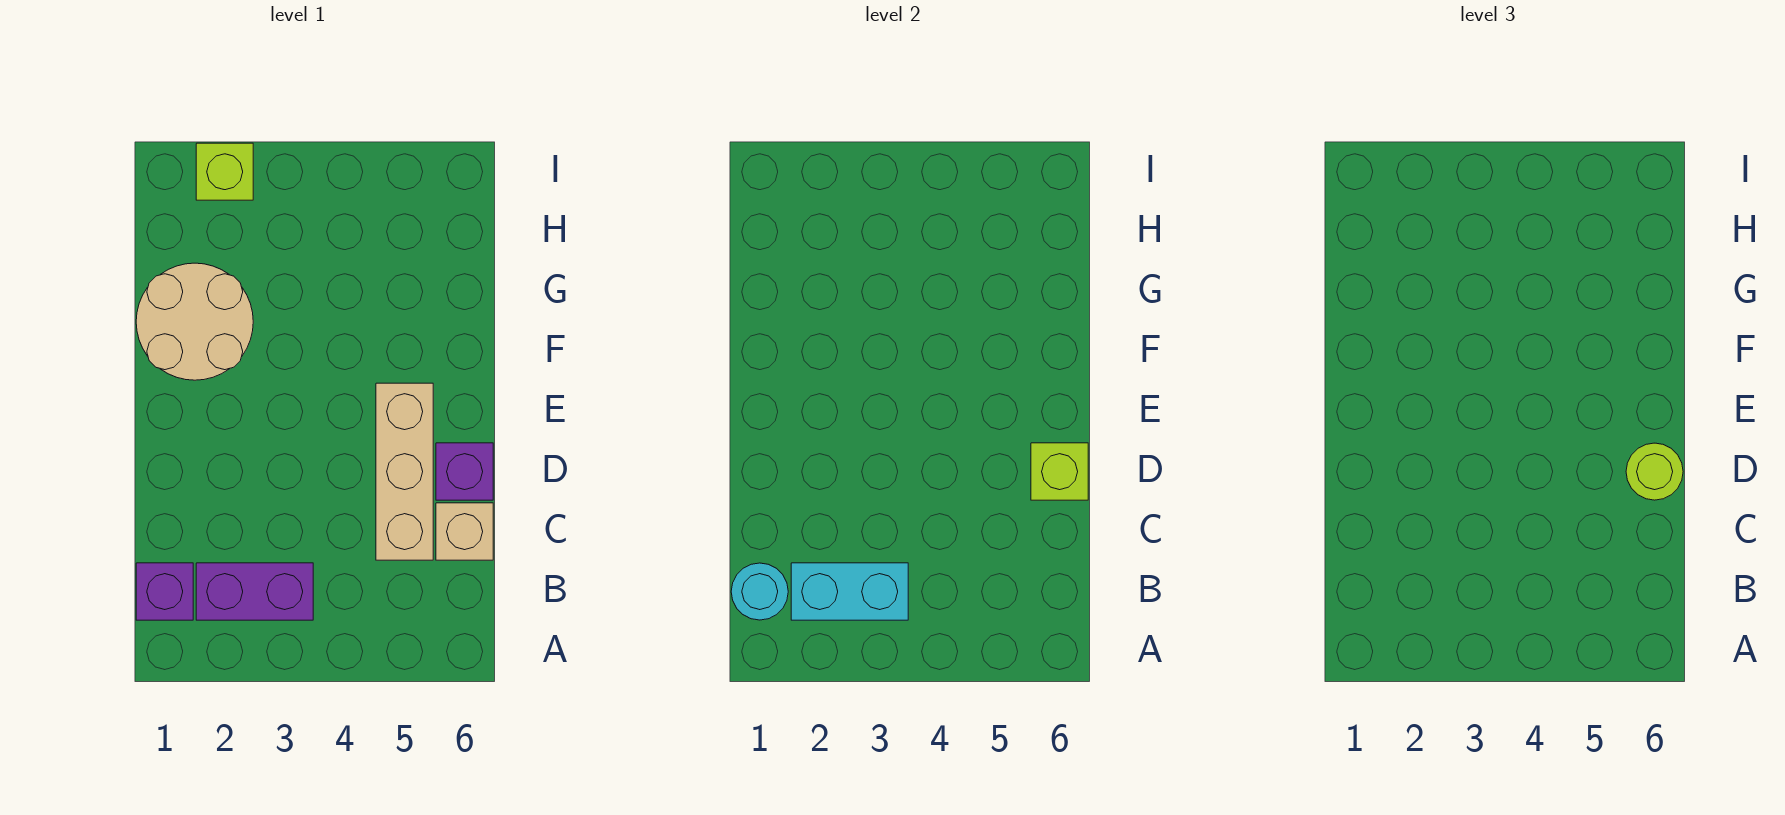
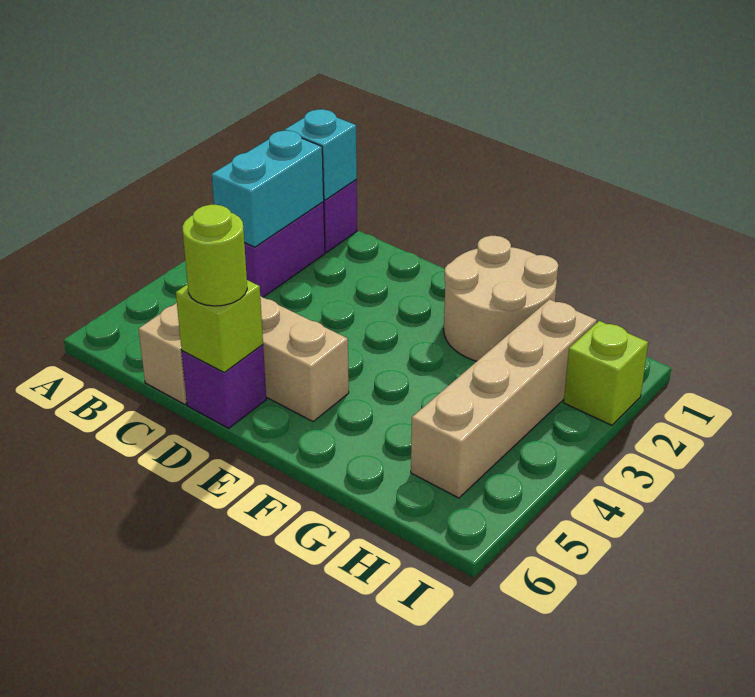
cyan round brick B1 level 2 -> cyan brick B1 level 2
none -> tan brick H2:H5 level 1

